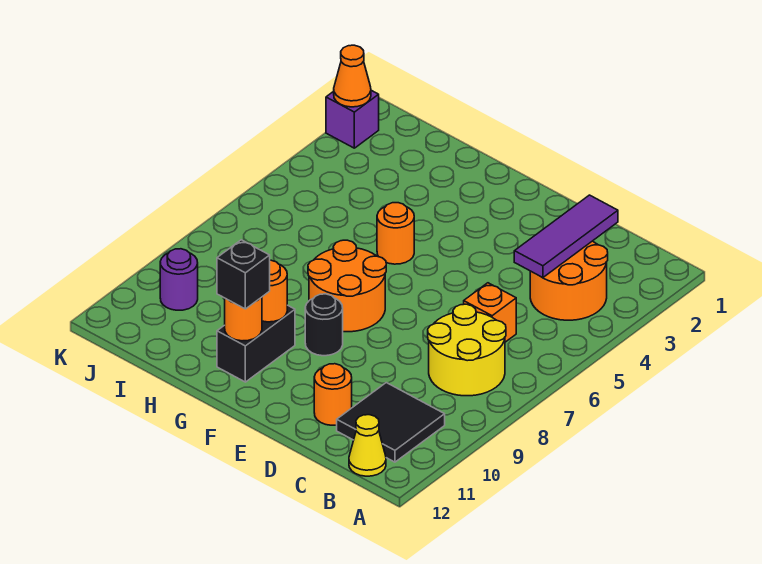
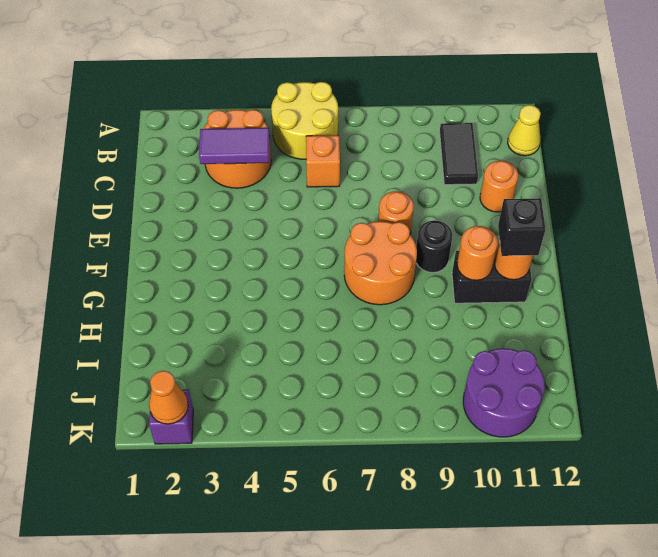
yellow round brick B7:C8 level 1 -> yellow round brick A5:B6 level 1
black tile B10:C11 level 1 -> black tile B10:C10 level 1
purple tile C2:C4 level 2 -> purple tile C3:C4 level 2
orange round brick G5 level 1 -> orange round brick E8 level 1
purple round brick J10 level 1 -> purple round brick J10:K11 level 1

